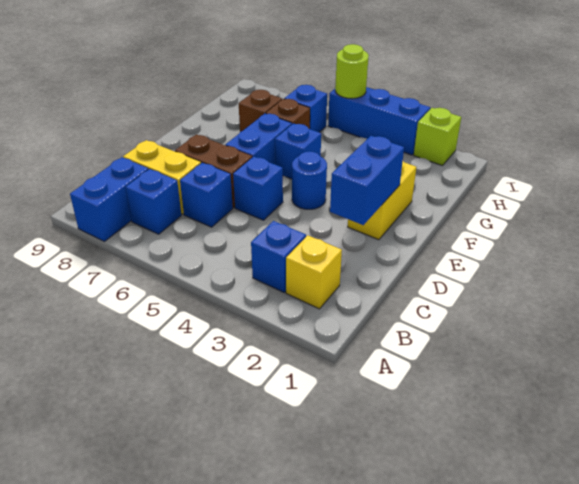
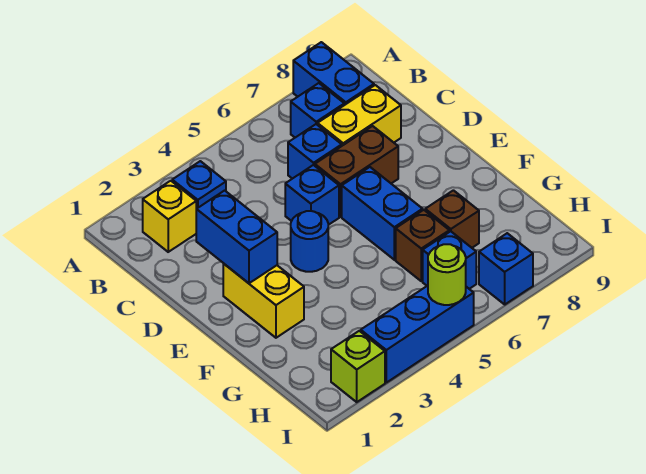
blue brick F5 level 1 -> blue brick I7 level 1

